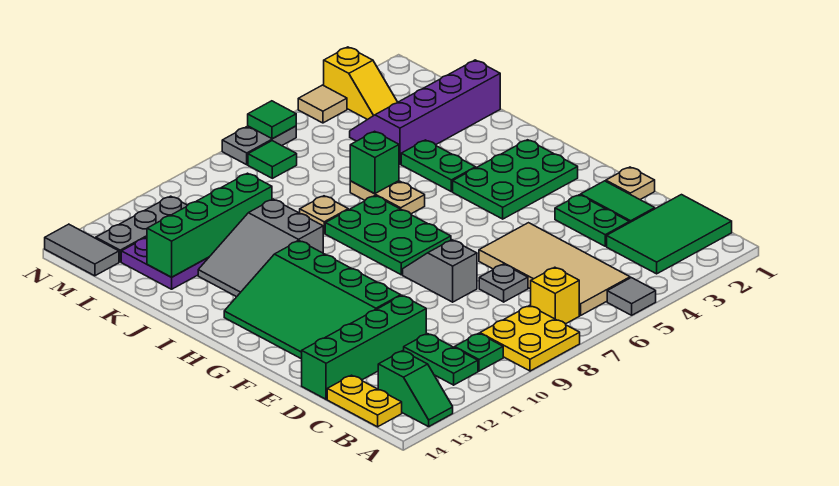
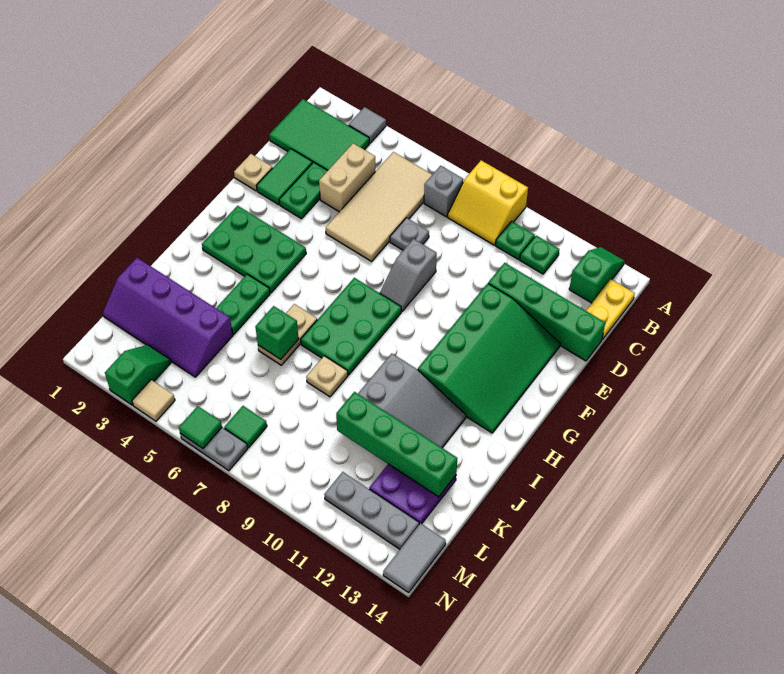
grey tile A5 level 1 -> grey tile A3 level 1
yellow plate A8:B9 level 1 -> yellow slope A8:B9 level 1 top A
yellow brick B7 level 1 -> grey brick B7 level 1
green plate B11:C11 level 1 -> green plate B11 level 1
none -> tan brick C4:D4 level 1
yellow slope M3:N3 level 1 top N -> green slope M3:N3 level 1 top N

